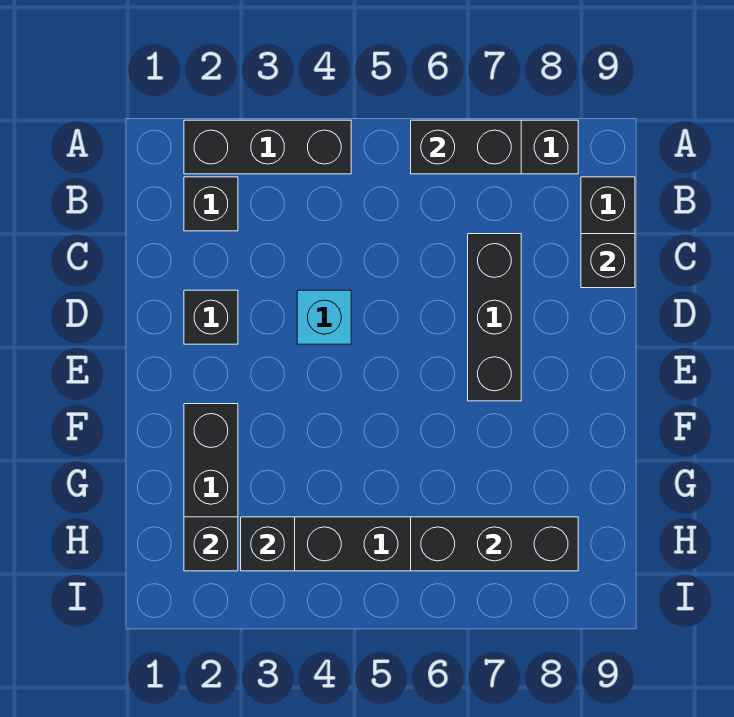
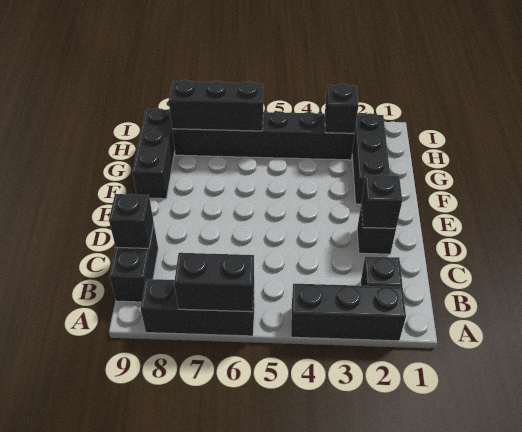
black brick C7:E7 level 1 -> black brick F9:H9 level 1
cyan brick D4 level 1 -> none
black brick H2 level 2 -> black brick D2 level 2

